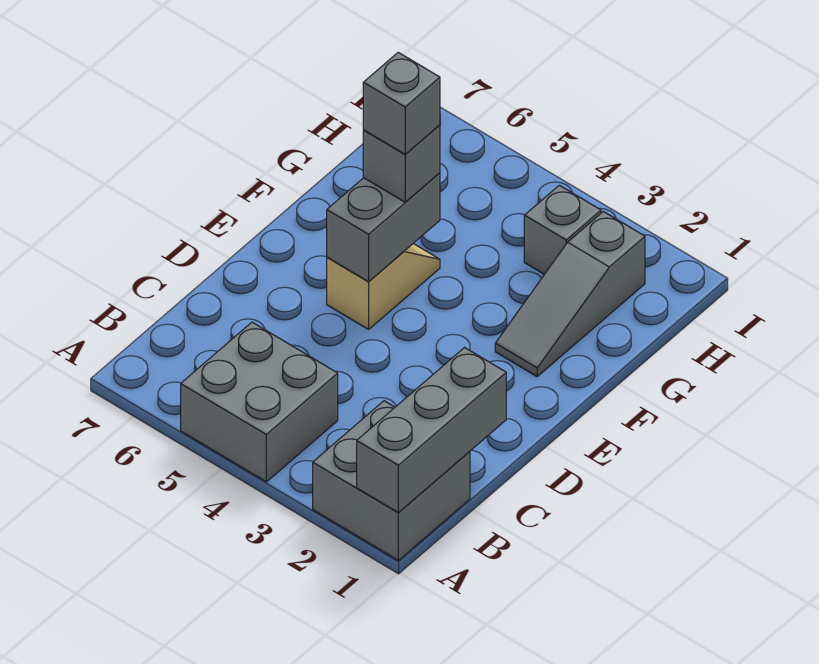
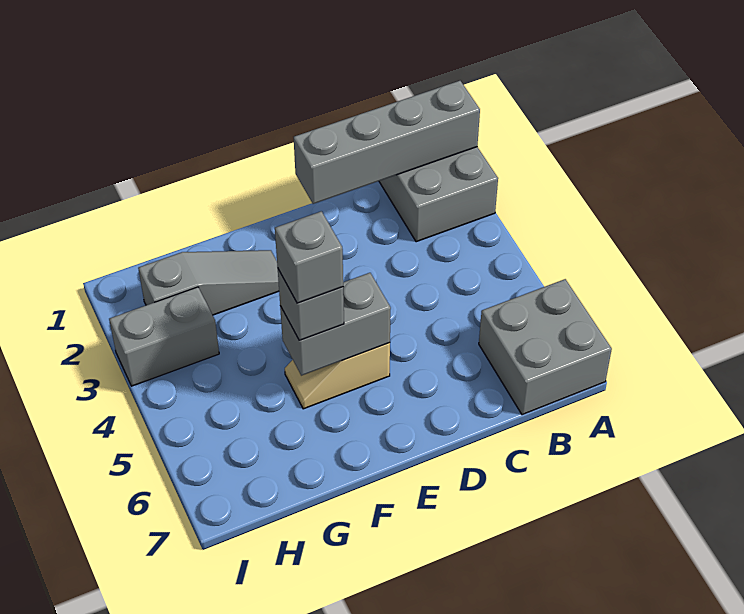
grey brick A1:C1 level 2 -> grey brick A1:D1 level 2
grey brick A4:B5 level 1 -> grey brick A6:B7 level 1
grey brick H3 level 1 -> grey brick H3:I3 level 1

